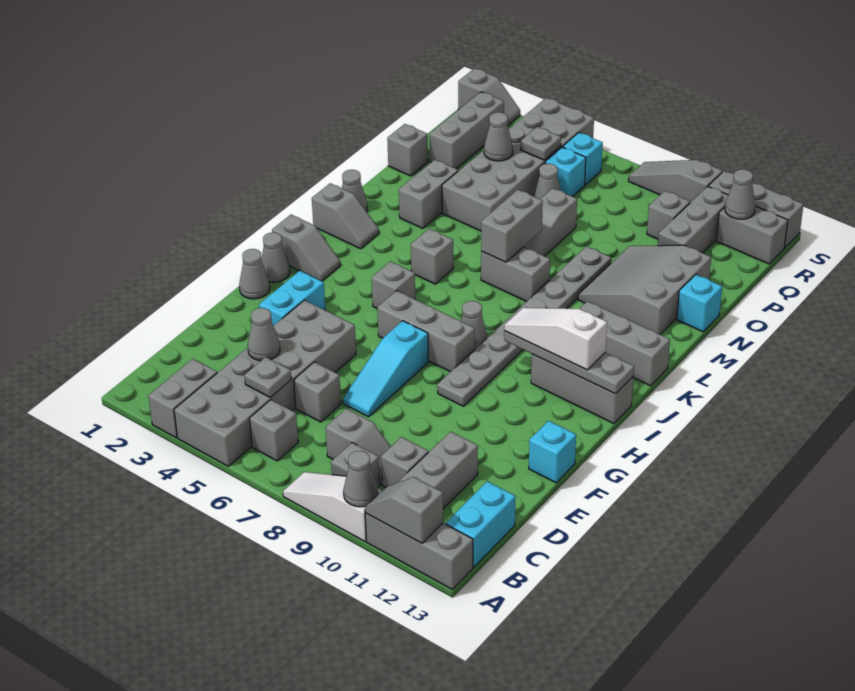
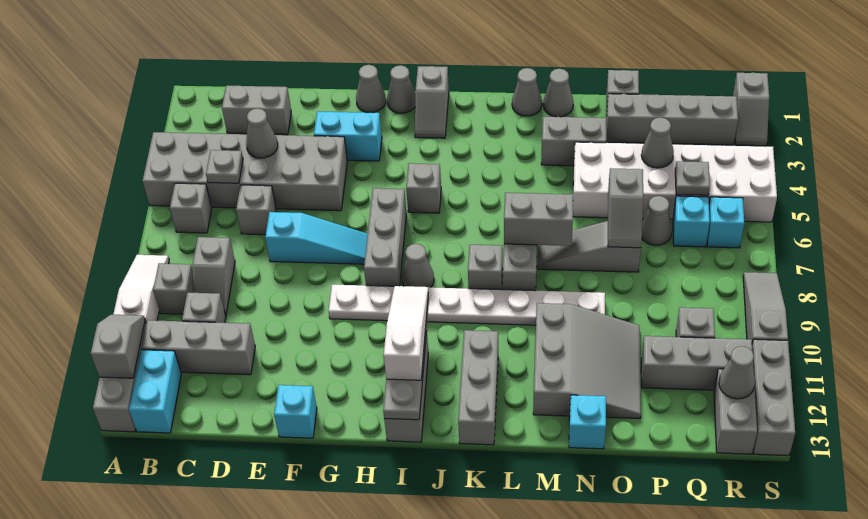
grey brick A3:B3 level 1 -> grey brick C2:D2 level 1
grey cone A10 level 2 -> grey cone M1 level 1
cyan brick B13:C13 level 1 -> cyan brick B12:B13 level 1
cyan slope E7:G7 level 1 top G -> cyan slope E7:G7 level 1 top E
grey plate G9:N9 level 1 -> white plate G9:N9 level 1
grey slope K1:K2 level 1 top 1 -> grey slope O6:O7 level 2 top 6
grey brick K5 level 1 -> grey brick K8 level 1
grey slope M10:O12 level 1 top 12 -> grey slope M10:O12 level 1 top M
grey brick N4:S5 level 1 -> white brick N4:S5 level 1
grey brick P2:R2 level 1 -> grey brick O2:R2 level 1

